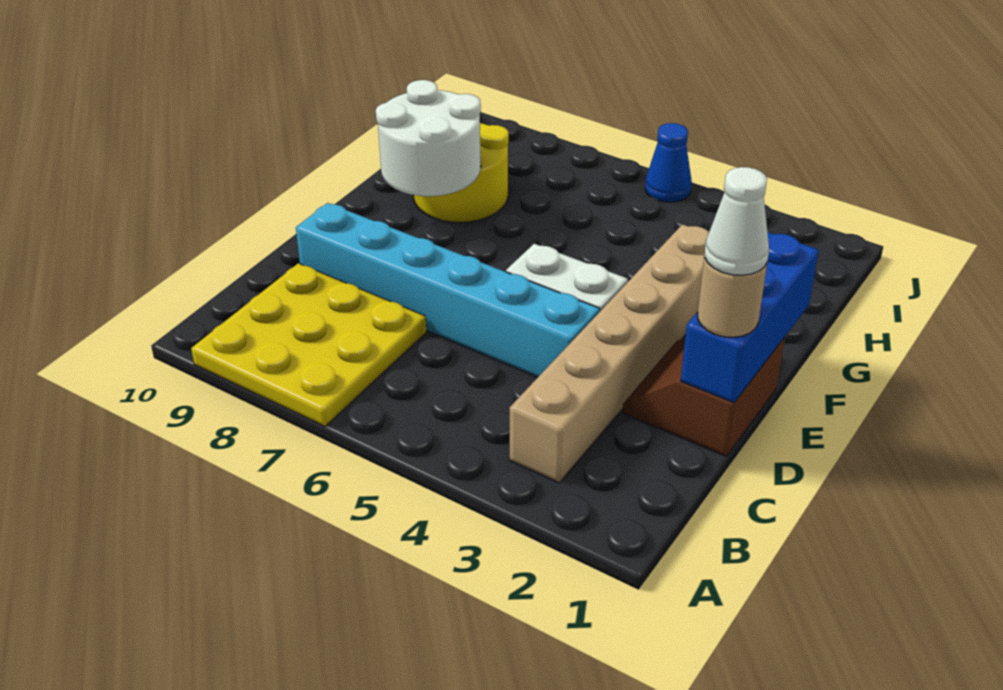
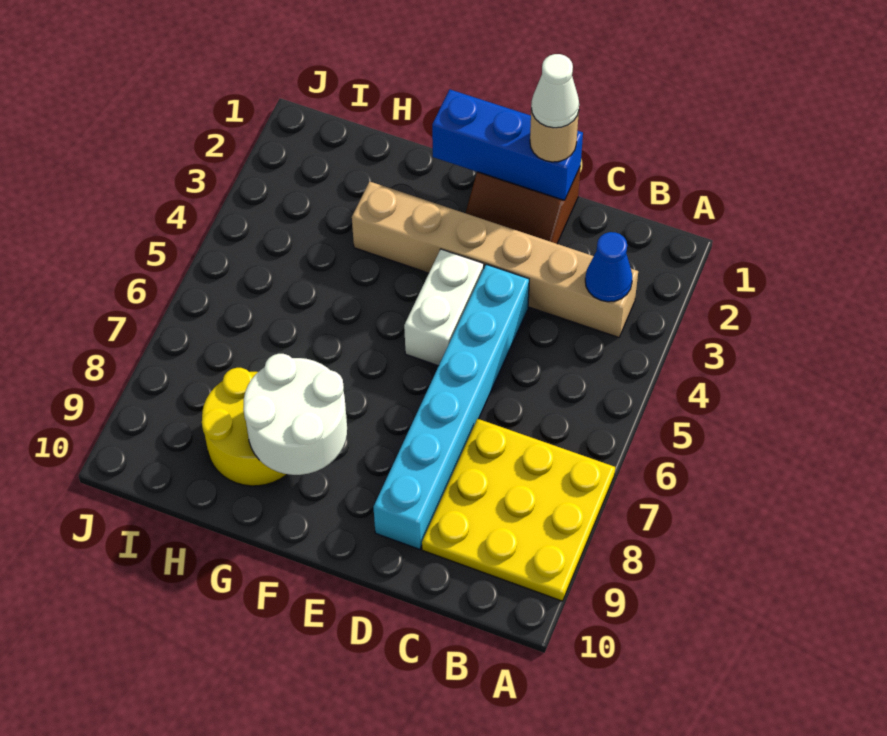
blue cone J5 level 1 -> blue cone B3 level 2

